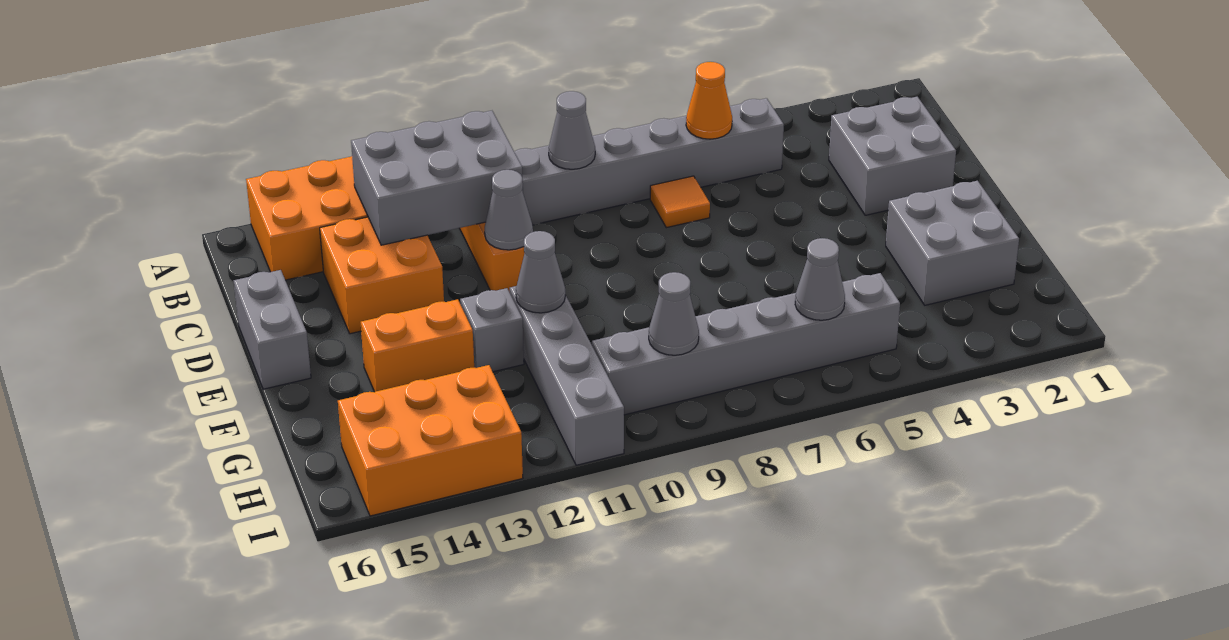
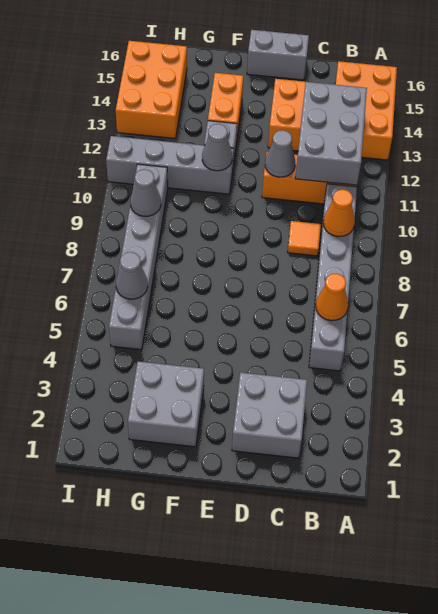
grey cone B9 level 2 -> orange cone B9 level 2
orange tile C7 level 1 -> orange tile C9 level 1

